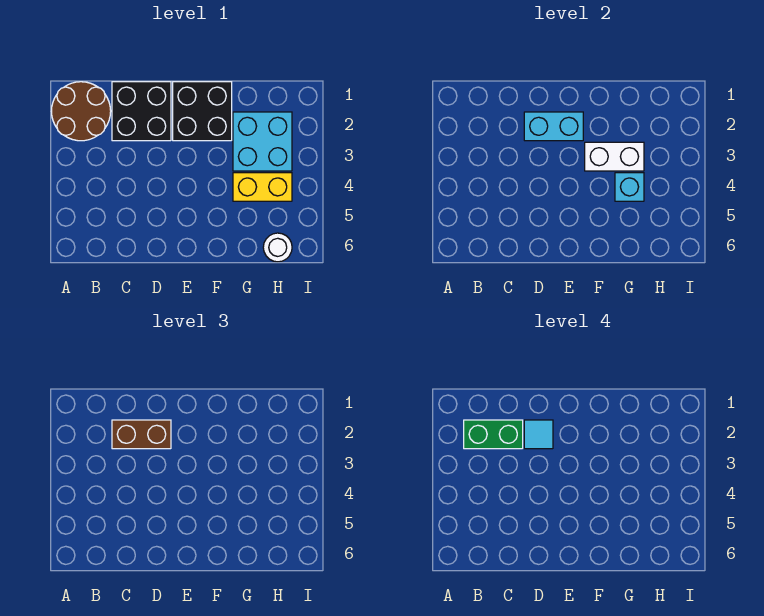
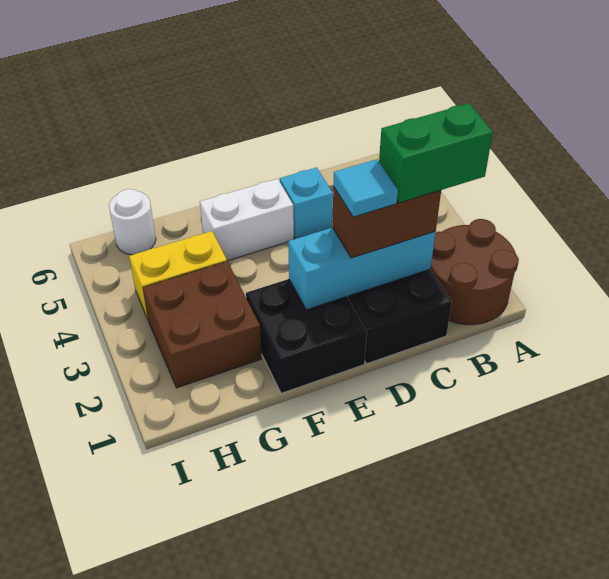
cyan brick D2:E2 level 2 -> cyan brick C2:E2 level 2
white brick F3:G3 level 2 -> white brick E5:F5 level 1
cyan brick G2:H3 level 1 -> brown brick G2:H3 level 1
cyan brick G4 level 2 -> cyan brick D5 level 1

